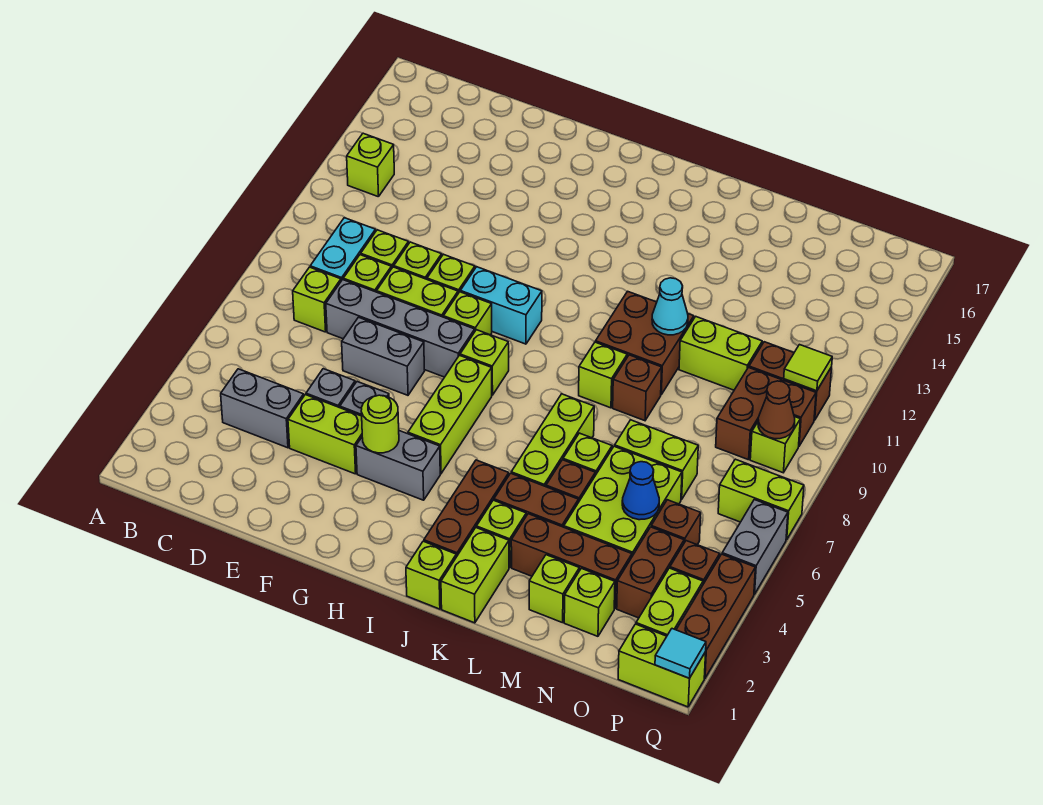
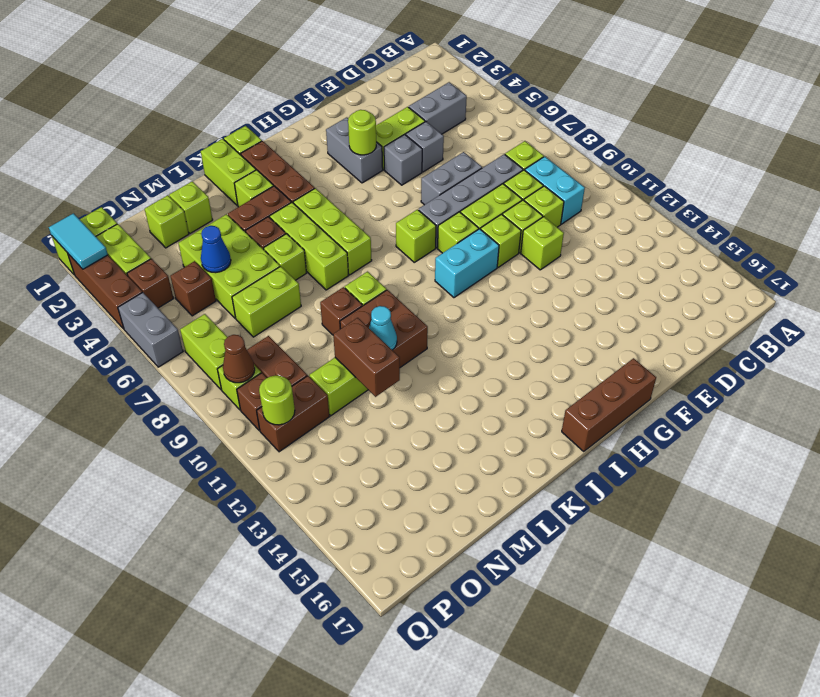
lime brick B13 level 1 -> lime brick E11 level 1
grey brick G4:H4 level 1 -> grey brick G3:G4 level 1
lime brick H5:H7 level 1 -> lime brick J5:J7 level 1
brown brick L3:N3 level 1 -> brown brick G17:I17 level 1
brown brick O3:O4 level 1 -> brown brick M11:M12 level 2
lime brick P7:Q7 level 1 -> lime brick P7:P8 level 1
lime tile P11 level 2 -> lime round brick P11 level 2
cyan tile Q1 level 2 -> cyan tile Q1:Q2 level 2

